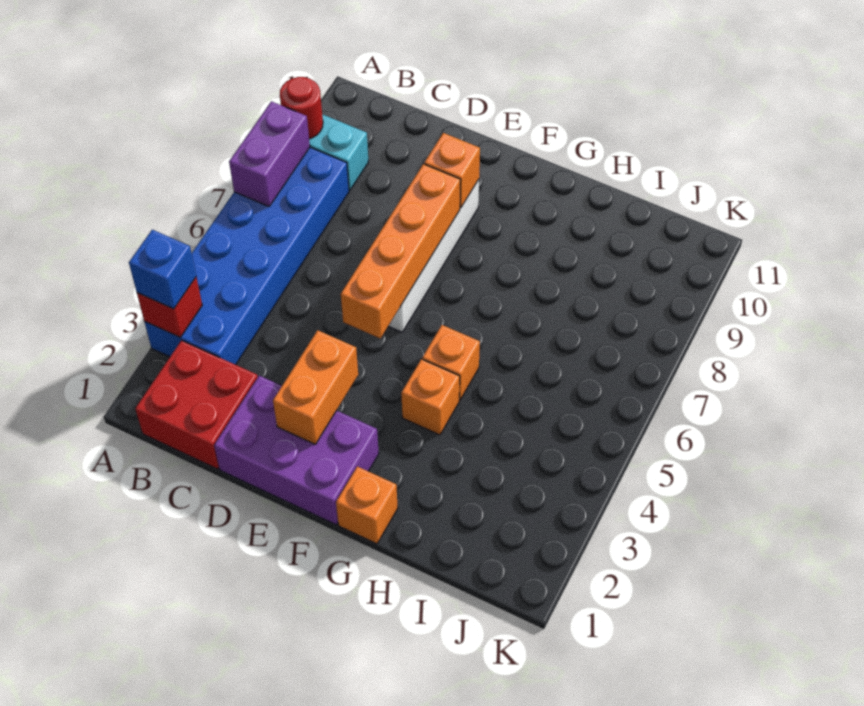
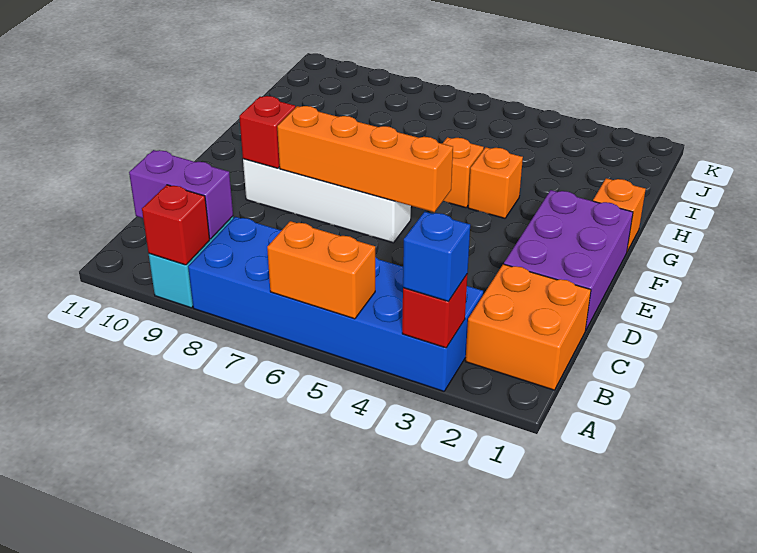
purple brick A7:A8 level 2 -> purple brick B9:B10 level 2
red round brick A9 level 2 -> red brick A9 level 2
red brick B1:C2 level 1 -> orange brick B1:C2 level 1
orange brick E2:E3 level 2 -> orange brick A5:A6 level 2
orange brick E9 level 2 -> red brick E9 level 2

